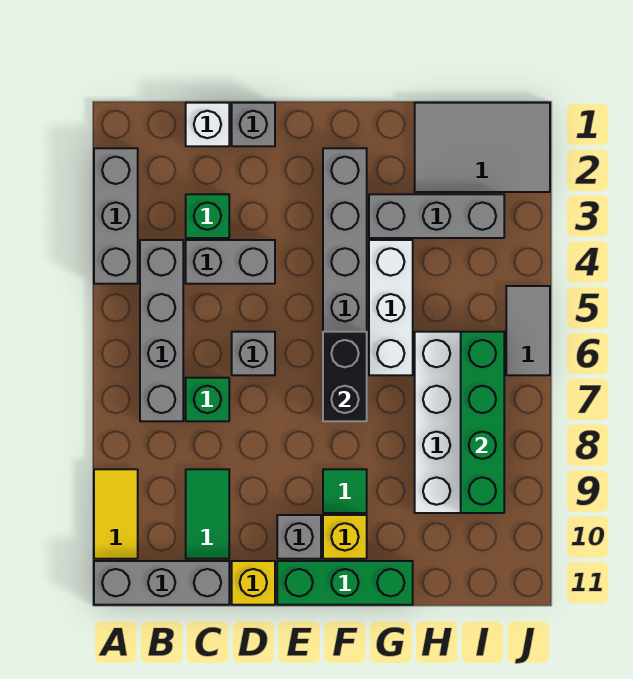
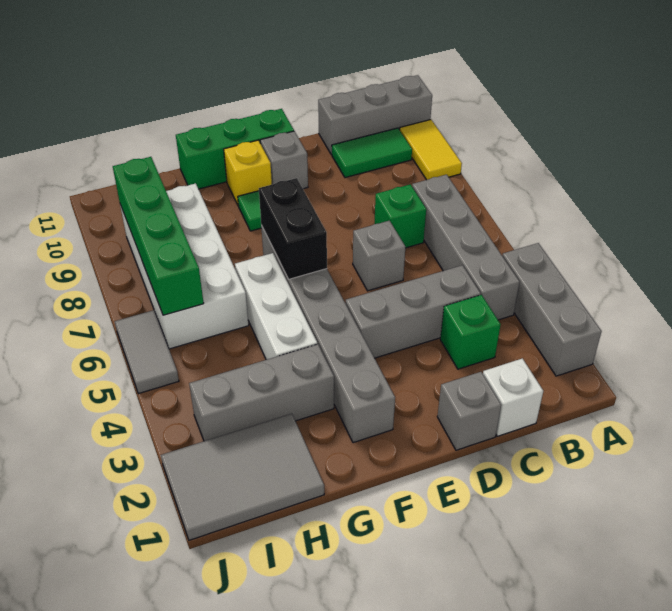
grey brick C4:D4 level 1 -> grey brick C4:E4 level 1
green tile C9:C10 level 1 -> green tile B10:C10 level 1
yellow brick D11 level 1 -> none

